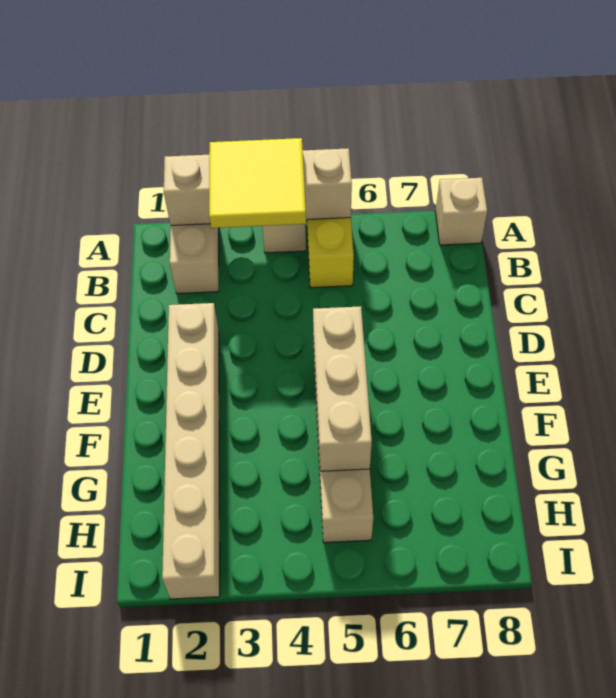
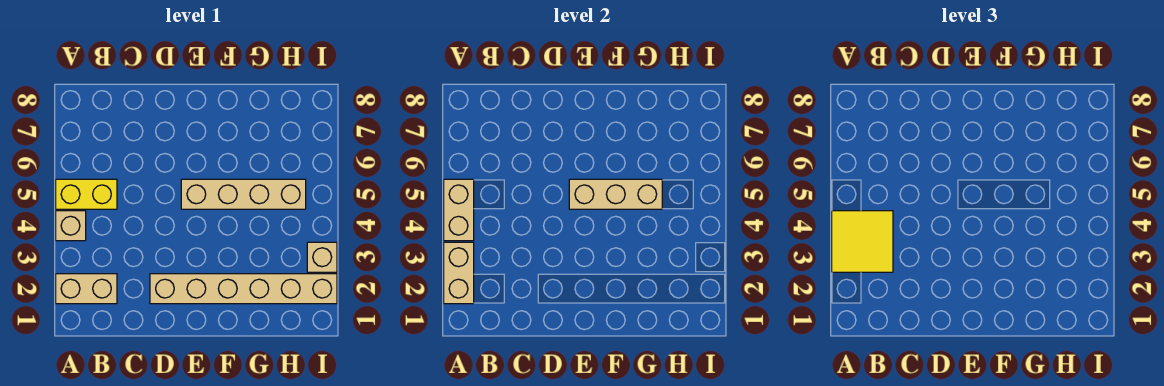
tan brick A8 level 1 -> tan brick I3 level 1

